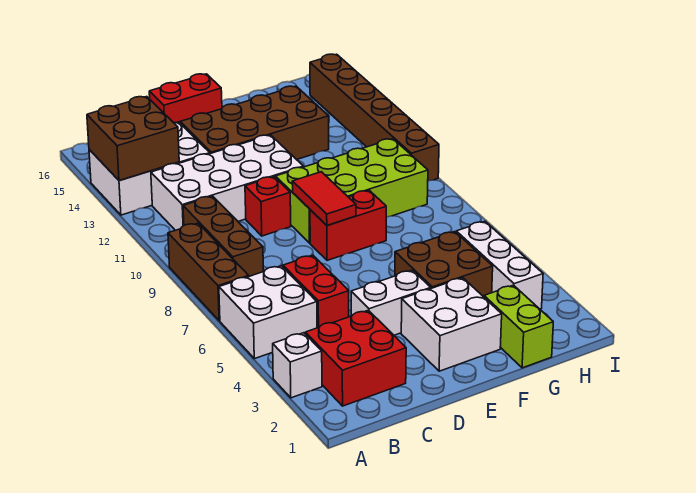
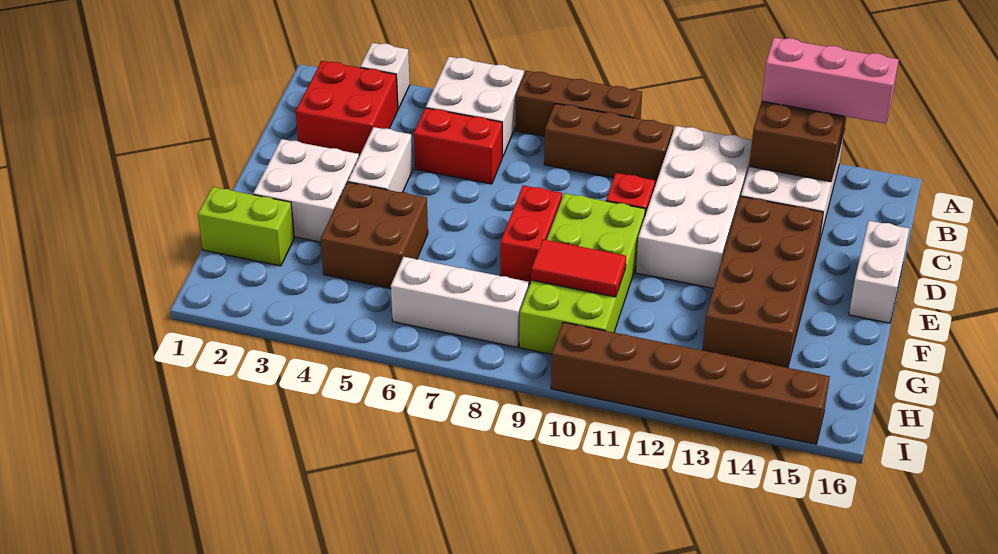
none -> pink brick A13:A15 level 3
red brick D16:E16 level 1 -> white brick D16:E16 level 1
red tile E8:E9 level 2 -> red tile G9:G10 level 2
white brick H3:H5 level 1 -> white brick H6:H8 level 1

